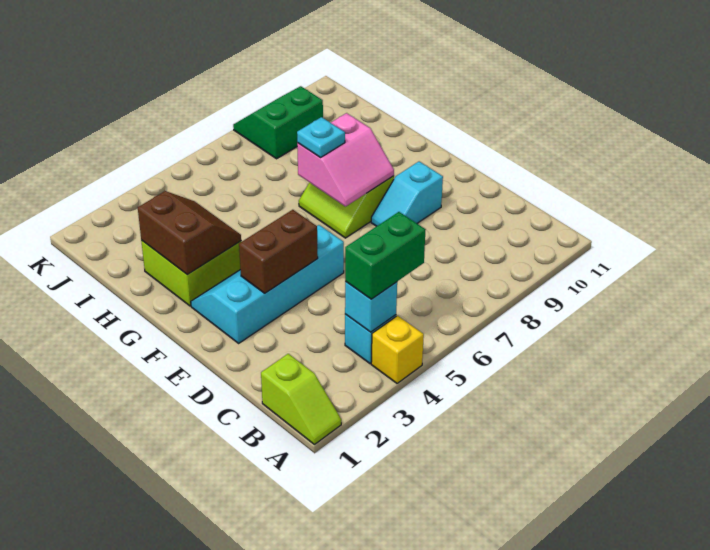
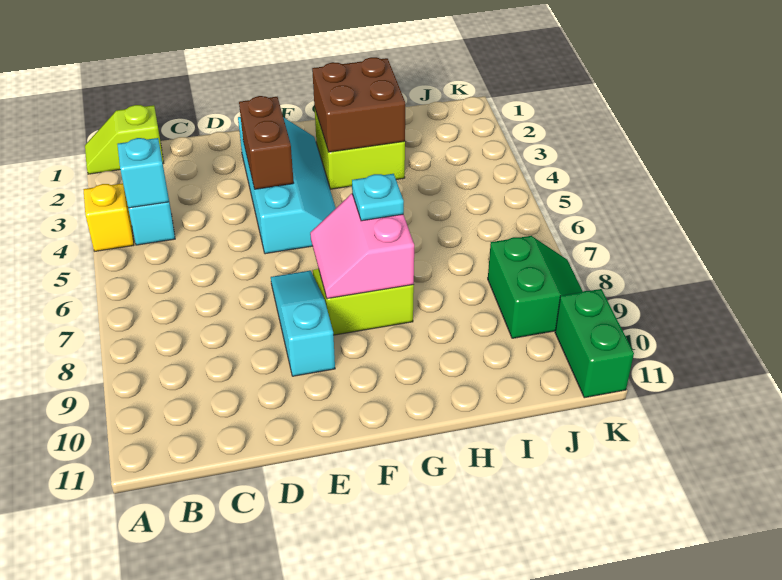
green brick B4:B5 level 3 -> green brick K10:K11 level 1
cyan slope E8:E9 level 1 top 9 -> cyan slope E7:E9 level 1 top 9
brown slope G2:H3 level 2 top 2 -> brown brick G2:H3 level 2

